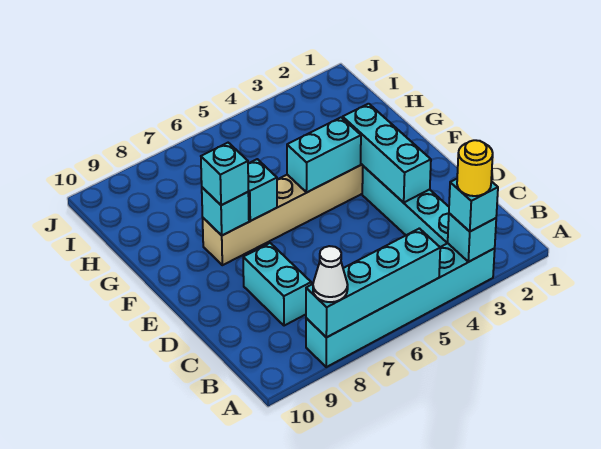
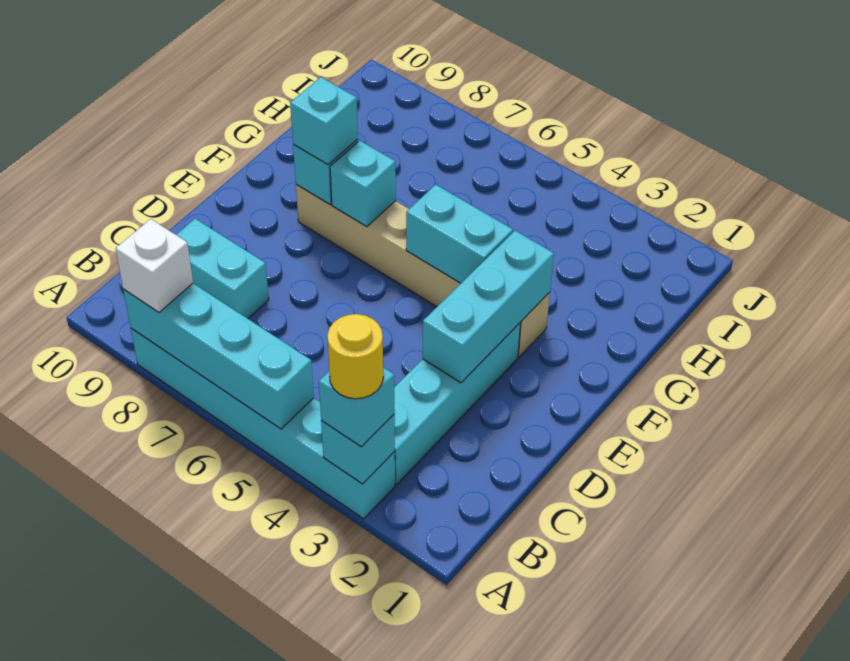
white cone A8 level 3 -> white brick A8 level 3
cyan brick C8:D8 level 1 -> cyan brick C8:C9 level 1

